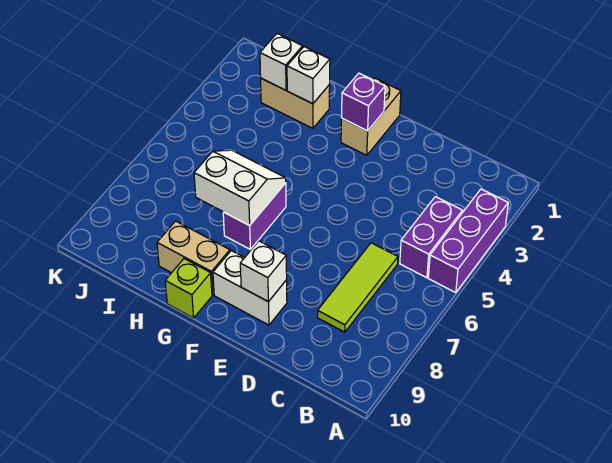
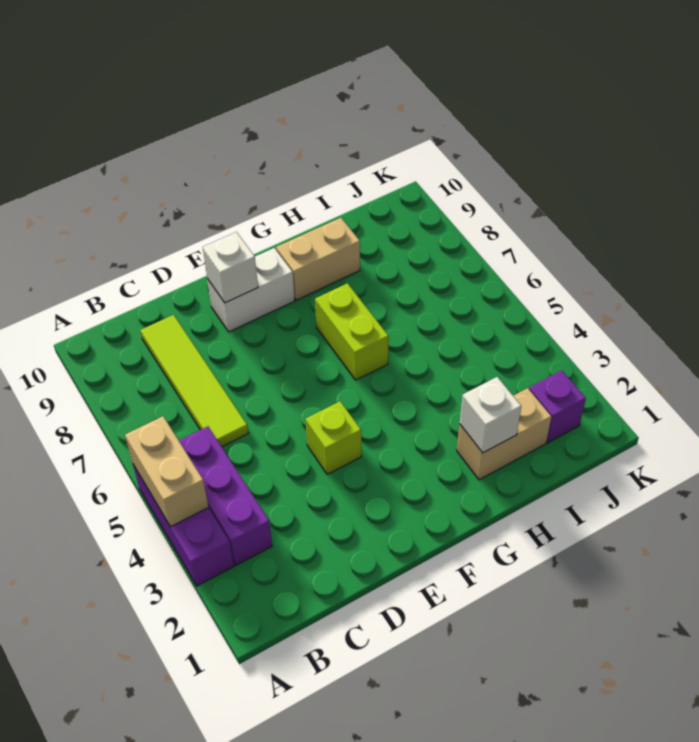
purple brick B4:B5 level 1 -> purple brick B3:B5 level 1
lime tile C6:C8 level 1 -> lime tile C6:C9 level 1
tan brick F1:F2 level 1 -> tan brick A4:A5 level 2
purple brick F2 level 2 -> purple brick J2 level 1
purple brick G6:G7 level 1 -> lime brick G6:G7 level 1
white slope G6:H7 level 2 top 7 -> none
lime brick G10 level 1 -> lime brick E4 level 1
white brick I2 level 2 -> none

